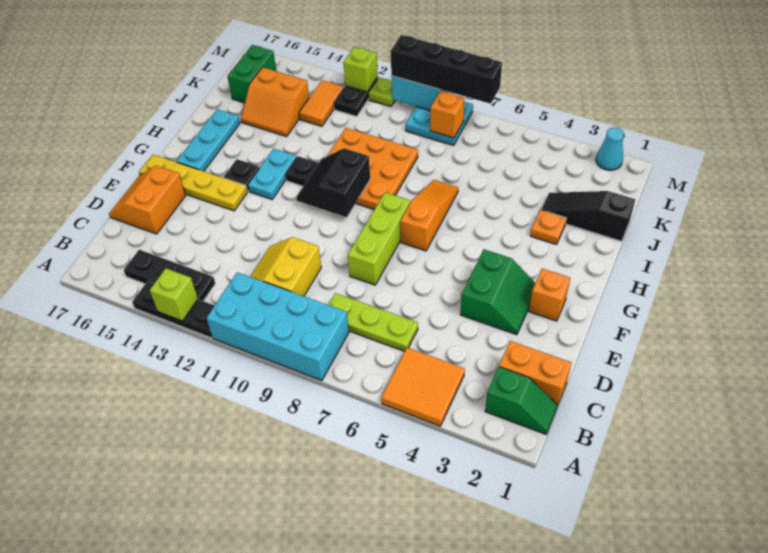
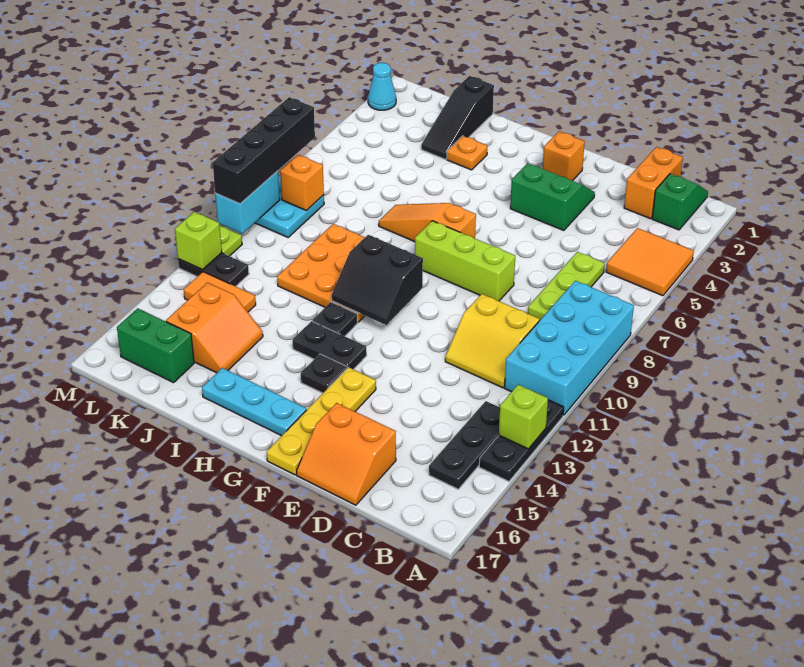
cyan plate G13:H13 level 1 -> black plate G13:H13 level 1

